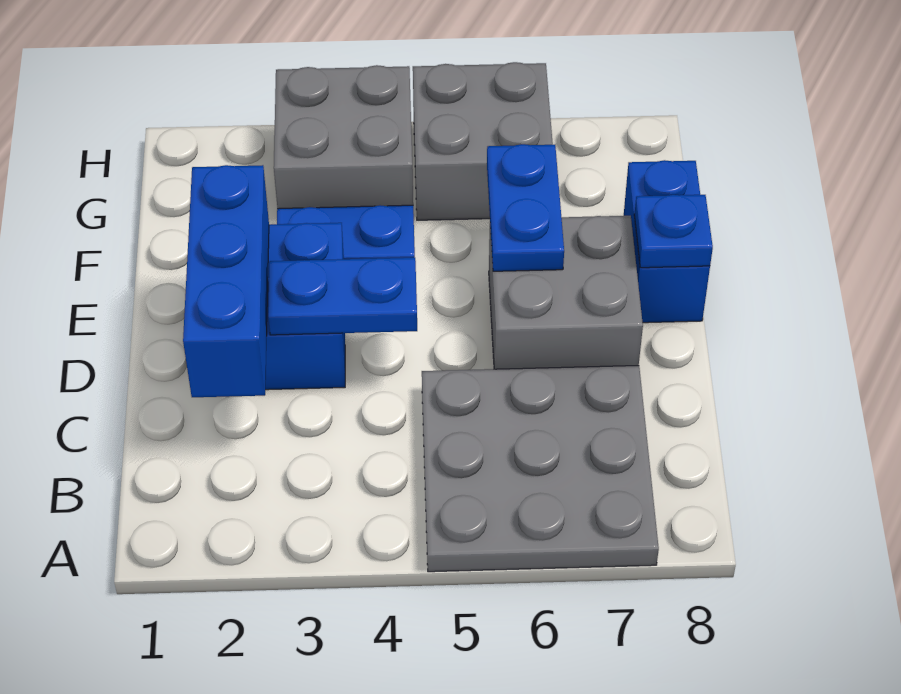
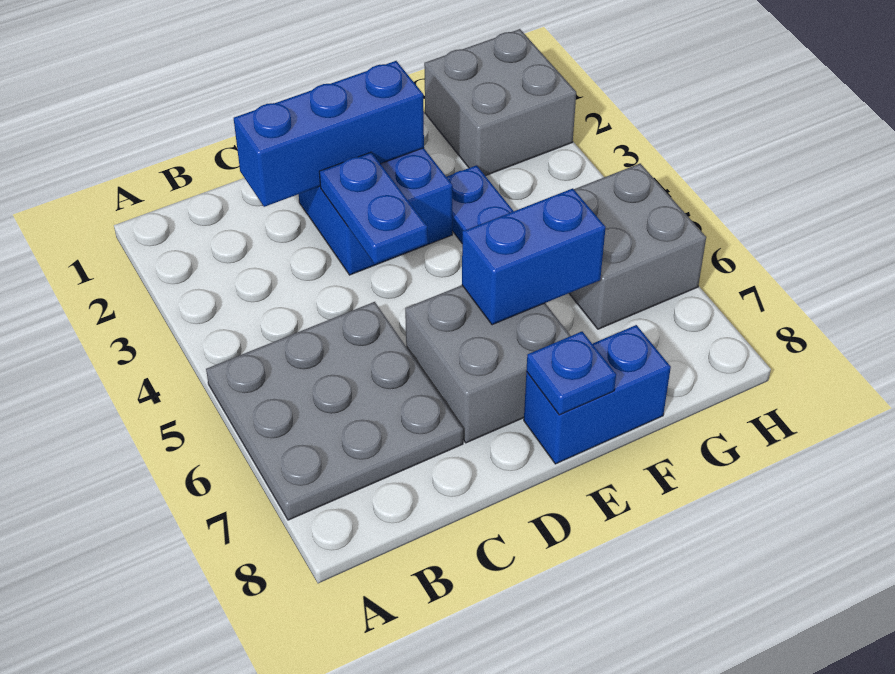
blue plate E6:F6 level 2 -> blue brick E6:F6 level 2
grey brick G3:H4 level 1 -> grey brick G1:H2 level 1

